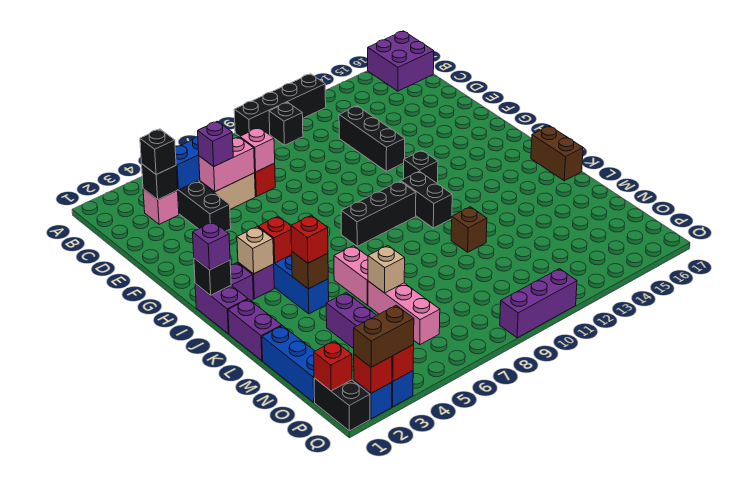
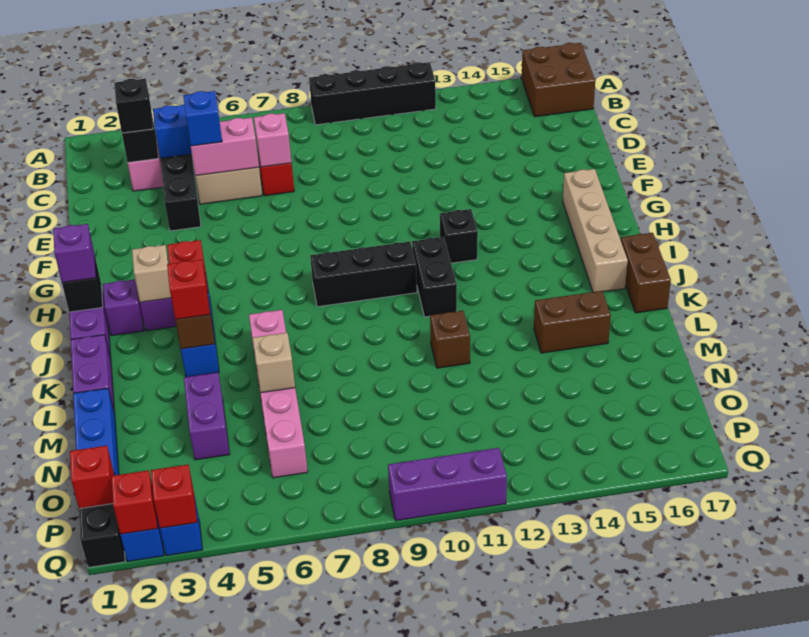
purple brick A16:B17 level 1 -> brown brick A16:B17 level 1
black brick B10 level 1 -> none
purple brick D5 level 3 -> blue brick D5 level 3
black brick D12:F12 level 1 -> none
none -> tan brick G16:J16 level 1
brown brick Q2:Q3 level 3 -> brown brick L14:L15 level 1

